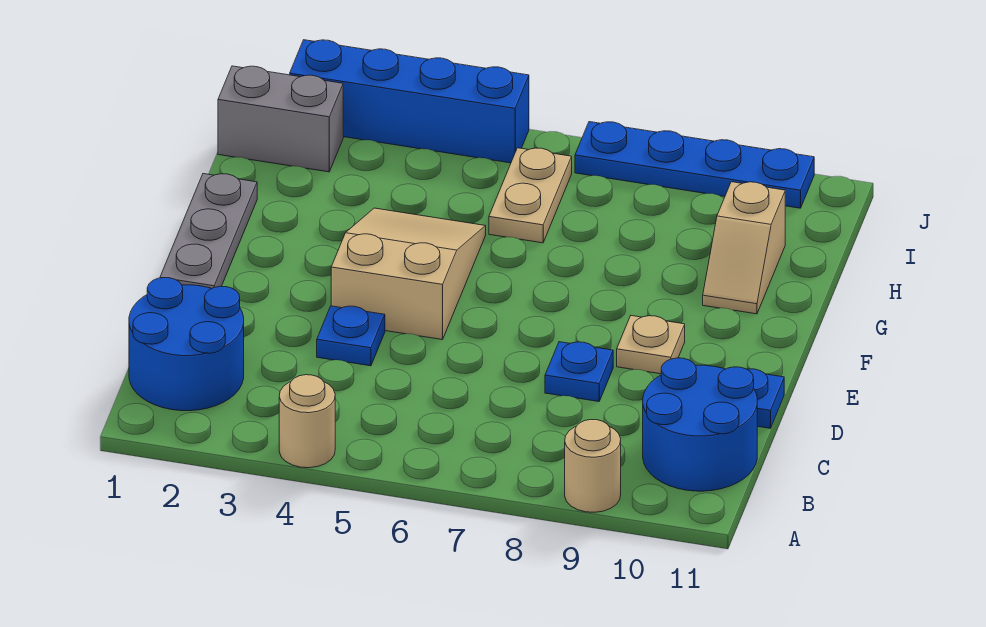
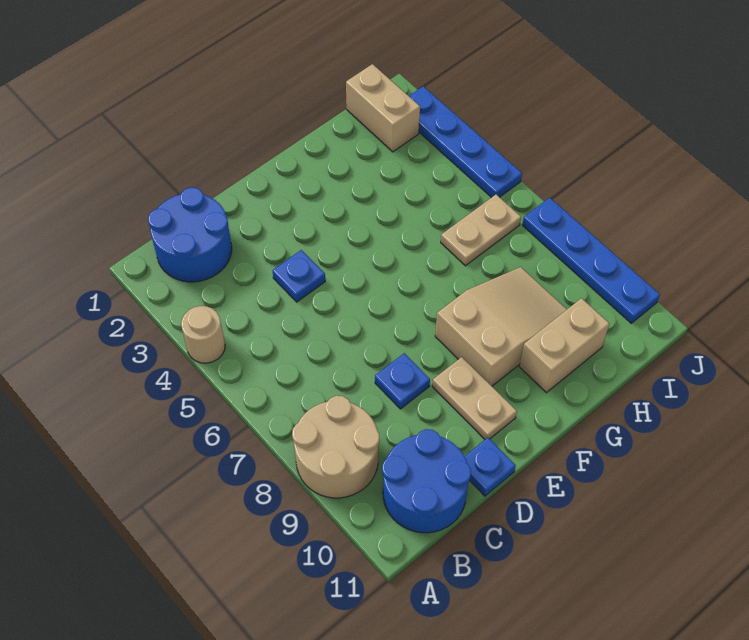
tan round brick A9 level 1 -> tan round brick A8:B9 level 1
grey plate E1:G1 level 1 -> none
tan slope E4:G5 level 1 top E -> tan slope F8:H9 level 1 top F
tan plate E9 level 1 -> tan plate E9:E10 level 1
tan slope G10:H10 level 1 top H -> tan brick G10:H10 level 1
grey brick I1:I2 level 1 -> tan brick I1:I2 level 1
blue brick J2:J5 level 1 -> blue plate J2:J5 level 1

